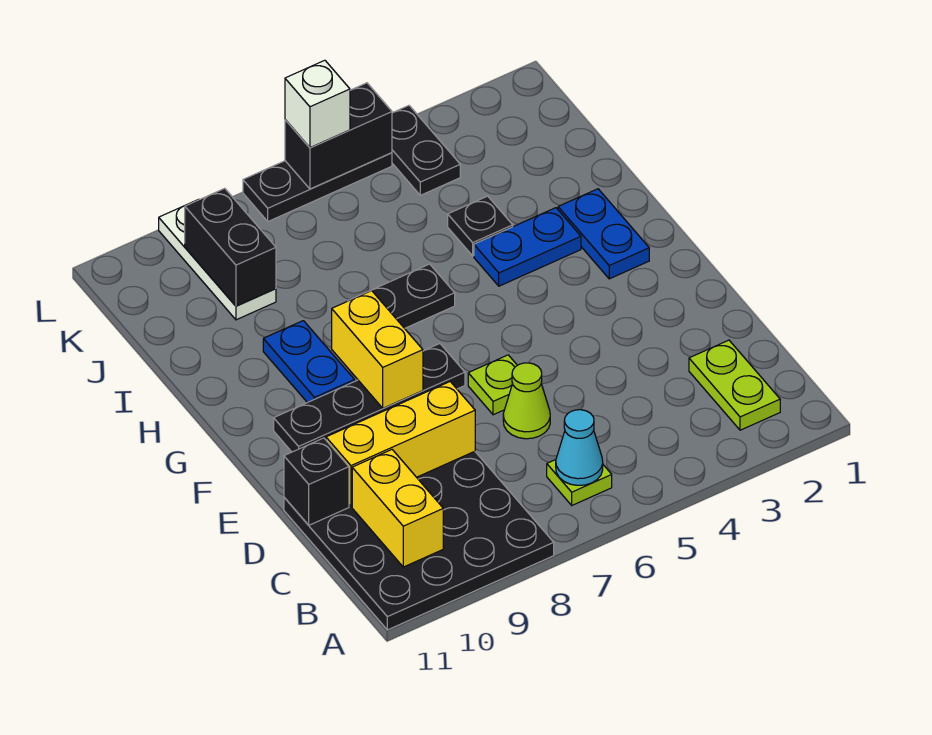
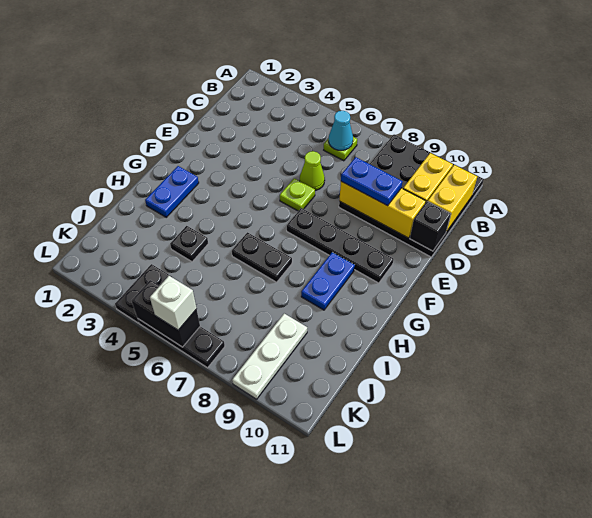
lime plate B2:C2 level 1 -> none
yellow brick F8:G8 level 2 -> yellow brick B11:C11 level 2
blue plate H3:H4 level 1 -> blue plate D8:D9 level 3
black brick J9:K9 level 2 -> none

